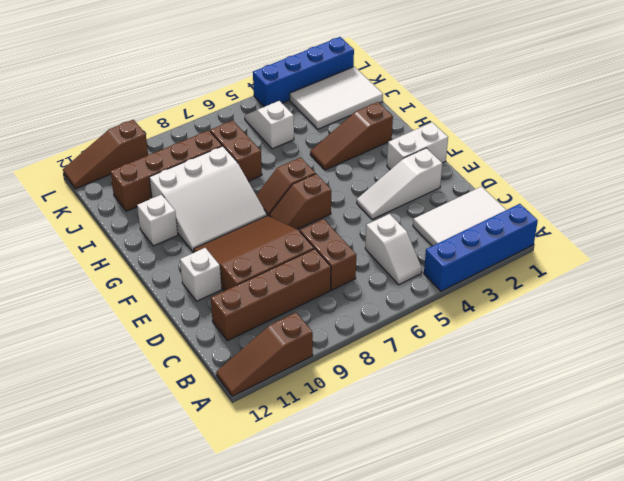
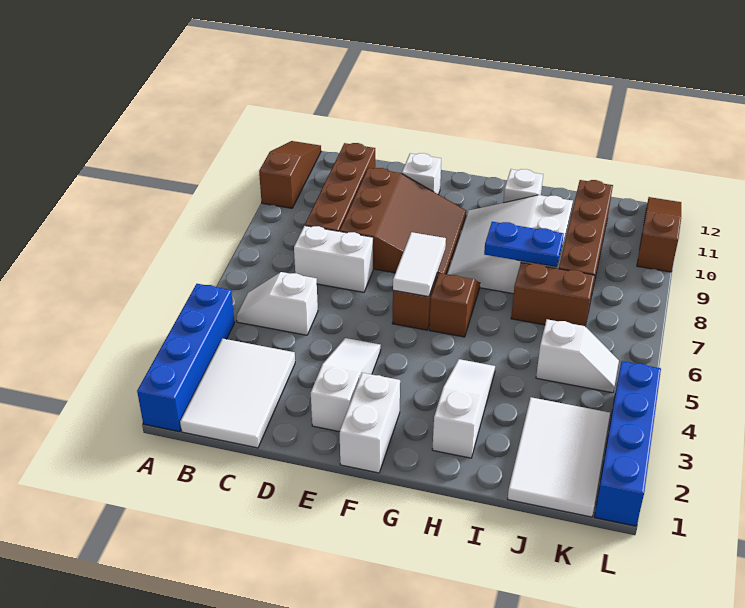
brown brick C7:D7 level 1 -> white brick C7:D7 level 1
none -> white tile F6:F7 level 2
brown slope H2:H4 level 1 top 2 -> white slope H2:H4 level 1 top 2
none -> blue plate H8:I8 level 2

